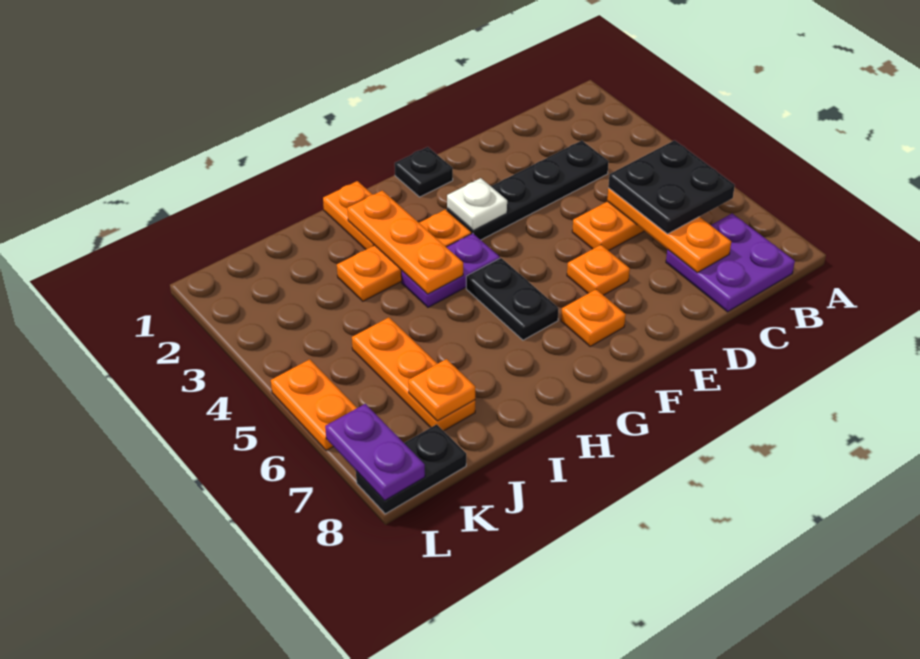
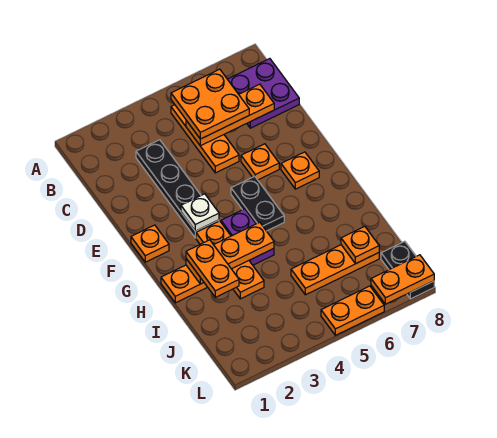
black plate B5:C6 level 3 -> orange plate B5:C6 level 3
black plate F1 level 1 -> orange plate F1 level 1
black plate G5:G6 level 1 -> black plate F5:G5 level 1
none -> orange plate H2:I2 level 3
purple plate L7:L8 level 2 -> orange plate L7:L8 level 2

